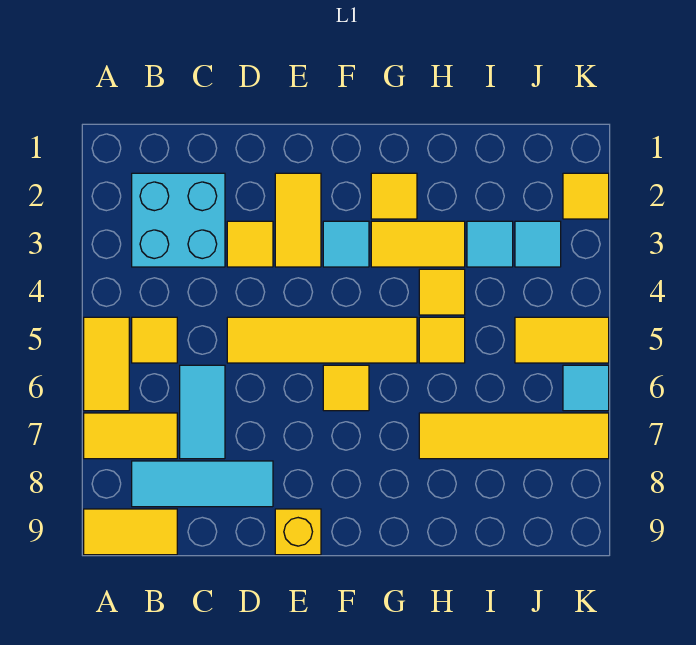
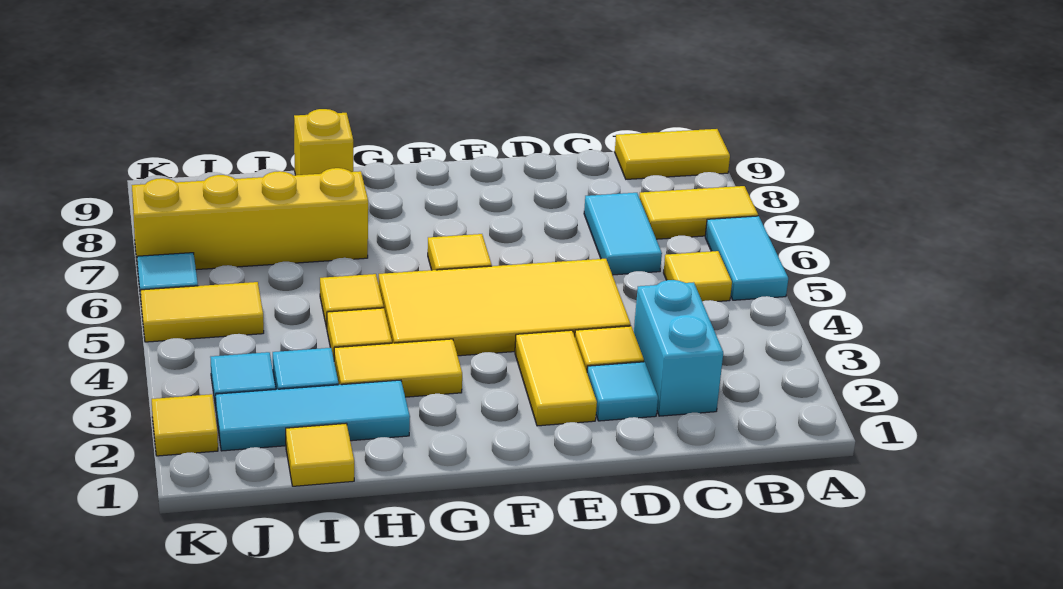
yellow tile A5:A6 level 1 -> cyan tile A5:A6 level 1
cyan brick B2:C3 level 1 -> cyan brick C2:C3 level 1
cyan tile B8:D8 level 1 -> cyan tile H2:J2 level 1
yellow tile D5:G5 level 1 -> yellow tile D4:G5 level 1
yellow brick E9 level 1 -> yellow brick H9 level 1
cyan tile F3 level 1 -> cyan tile D2 level 1
yellow tile G2 level 1 -> yellow tile I1 level 1
yellow tile H7:K7 level 1 -> yellow brick H7:K7 level 1

